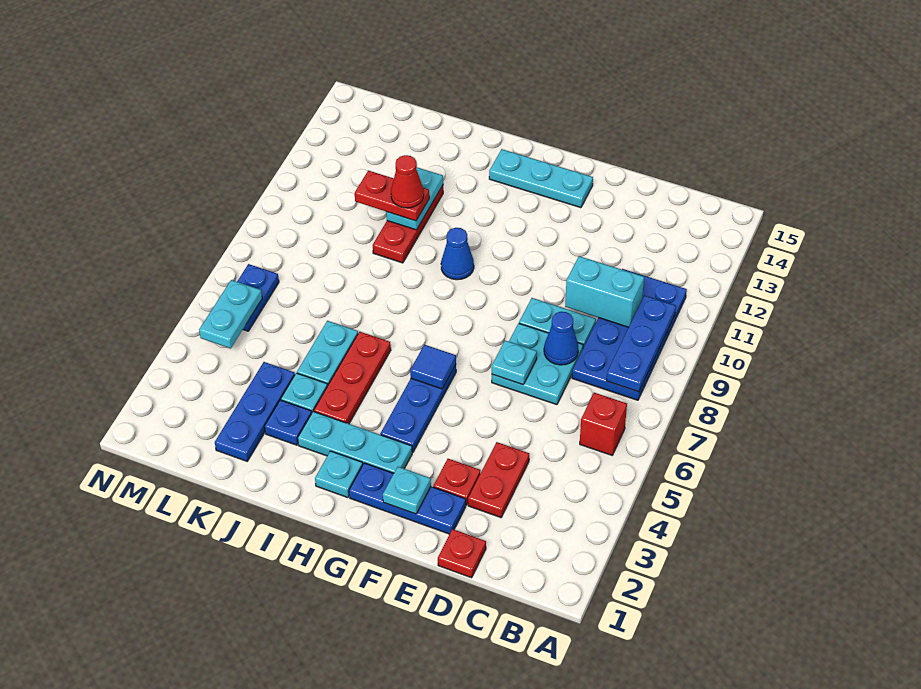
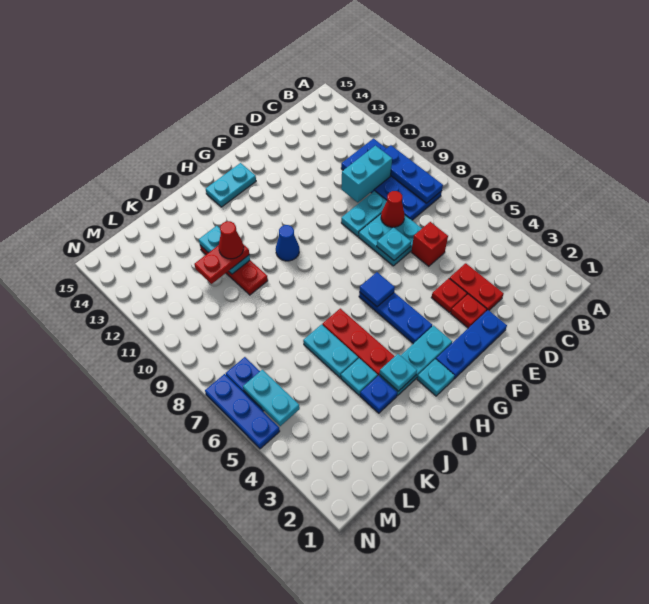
red brick B6 level 1 -> red brick D6 level 1
red plate D1 level 1 -> red plate E4 level 1
blue cone D8 level 2 -> red cone D8 level 2
cyan plate F2 level 2 -> cyan plate I3 level 2
cyan plate F14:H14 level 1 -> cyan plate G14:H14 level 1
blue plate K2:K4 level 1 -> blue plate N5:N7 level 1

